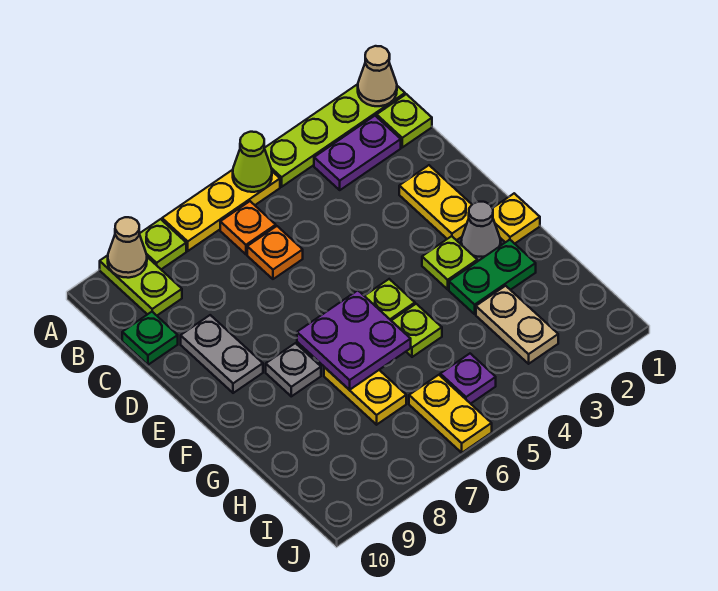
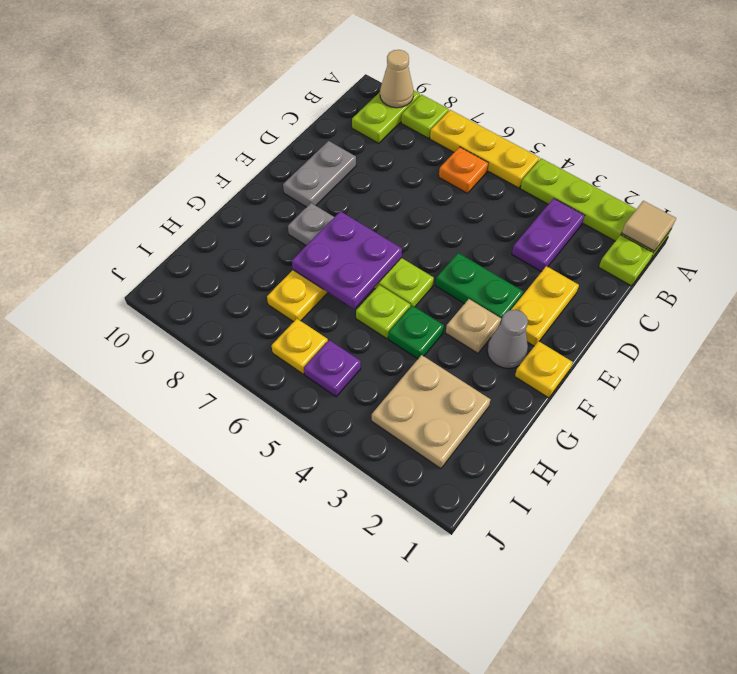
tan cone A1 level 2 -> tan tile A1 level 2
lime cone A5 level 2 -> none
purple plate B2:B3 level 1 -> purple plate B3:C3 level 1
orange plate C6 level 1 -> none
green plate C10 level 1 -> green plate G4 level 1
lime plate F3 level 1 -> tan plate F3 level 1
green plate G2:G3 level 1 -> green plate E3:E4 level 1
tan plate H3:I3 level 1 -> tan plate H2:I3 level 1
yellow plate I6:J6 level 1 -> yellow plate I6 level 1

